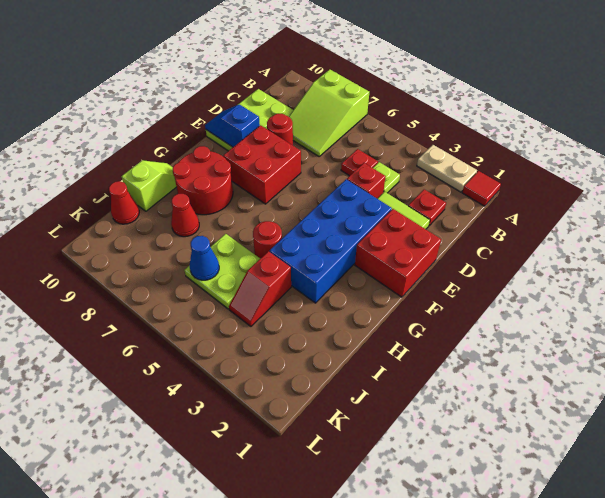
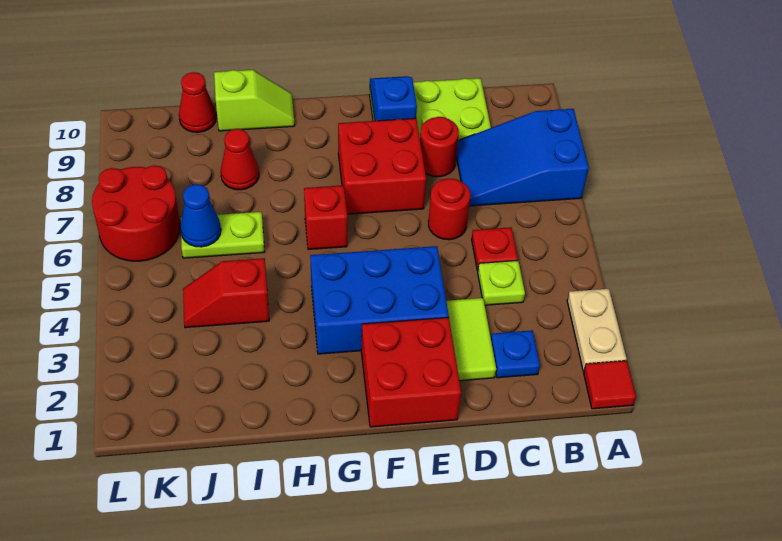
lime slope A7:C8 level 1 top A -> blue slope A7:C8 level 1 top A
red plate C2 level 1 -> blue plate C2 level 1
red brick D4 level 1 -> red brick G6 level 1
blue brick E3:H4 level 1 -> blue brick E3:G4 level 1
red round brick G8:H9 level 1 -> red round brick K6:L7 level 1
red round brick H5 level 1 -> red round brick D6 level 1
lime plate I5:J6 level 1 -> lime plate I6:J6 level 1

